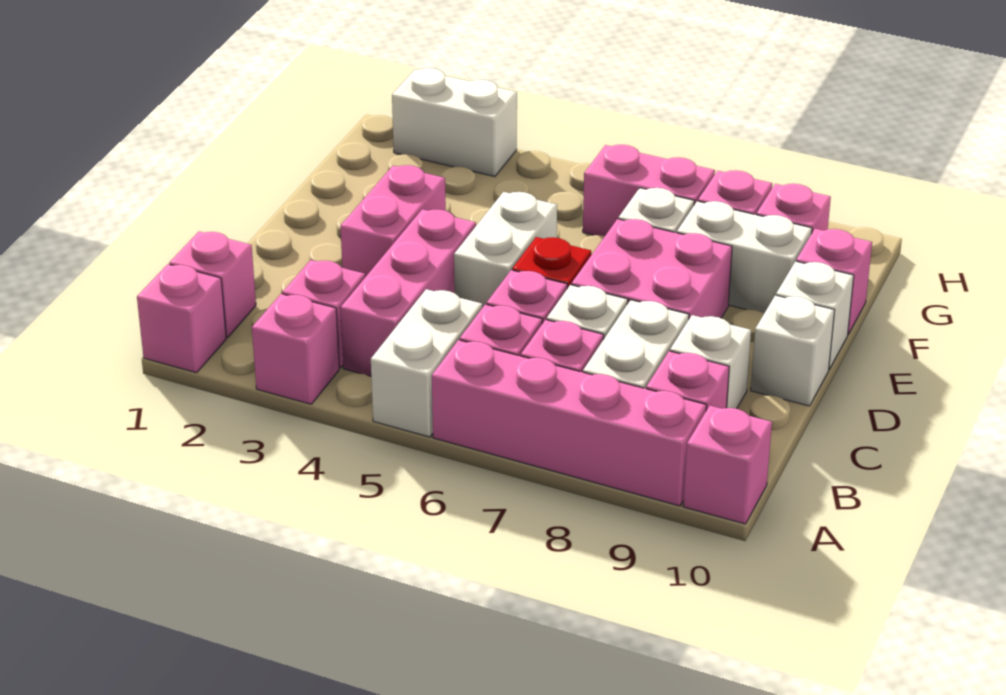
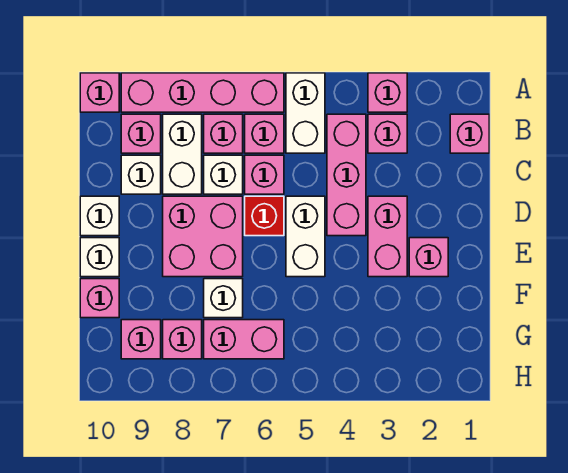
pink brick A1 level 1 -> pink brick E2 level 1
white brick F8:F9 level 1 -> none
white brick H2:H3 level 1 -> none

